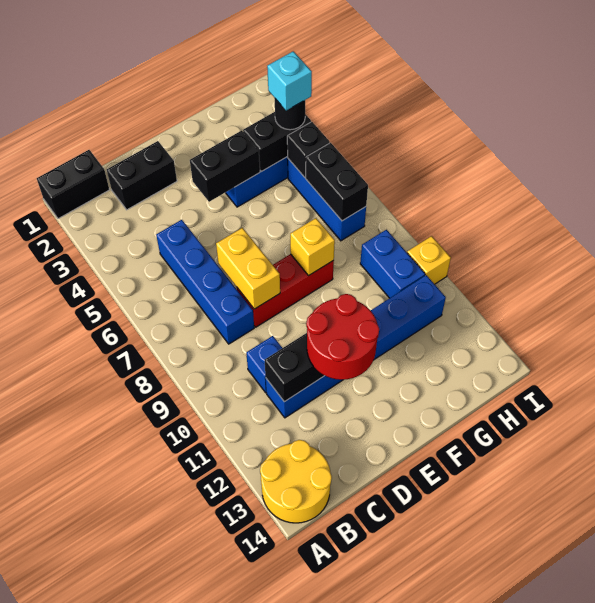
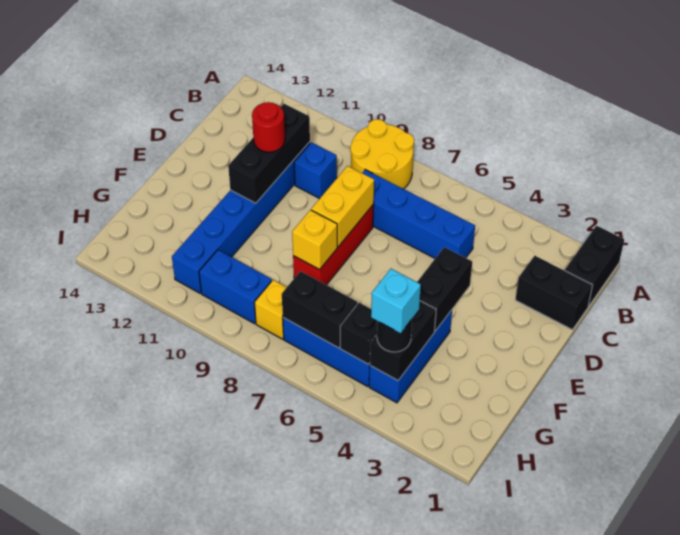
yellow round brick A13:B14 level 1 -> yellow round brick A8:B9 level 1
black brick C2:D2 level 1 -> black brick C1:C2 level 1
yellow brick D7:D8 level 2 -> yellow brick D8:E8 level 2
red round brick D11:E12 level 3 -> red round brick D11 level 3
yellow brick I10 level 1 -> yellow brick H8 level 1

